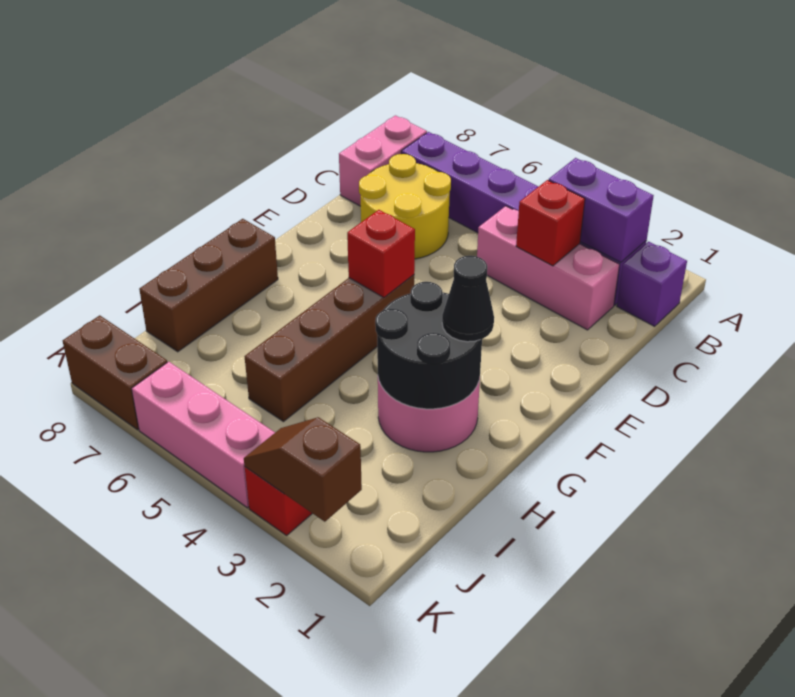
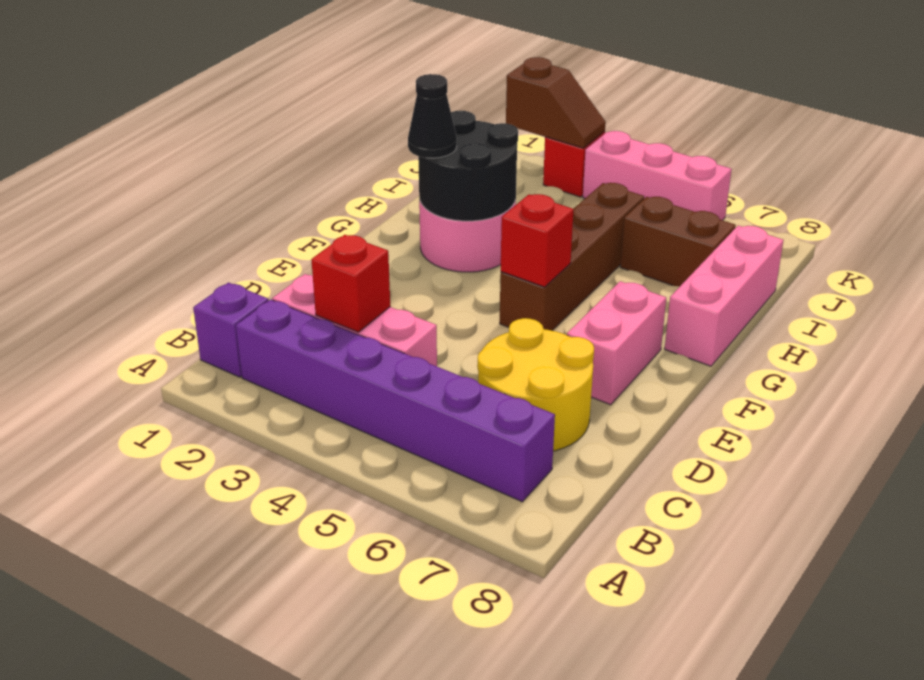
purple brick B2:B3 level 2 -> none
pink brick B8:C8 level 1 -> pink brick E7:F7 level 1
brown brick G8:I8 level 1 -> pink brick G8:I8 level 1
brown brick K7:K8 level 1 -> brown brick I6:I7 level 1

